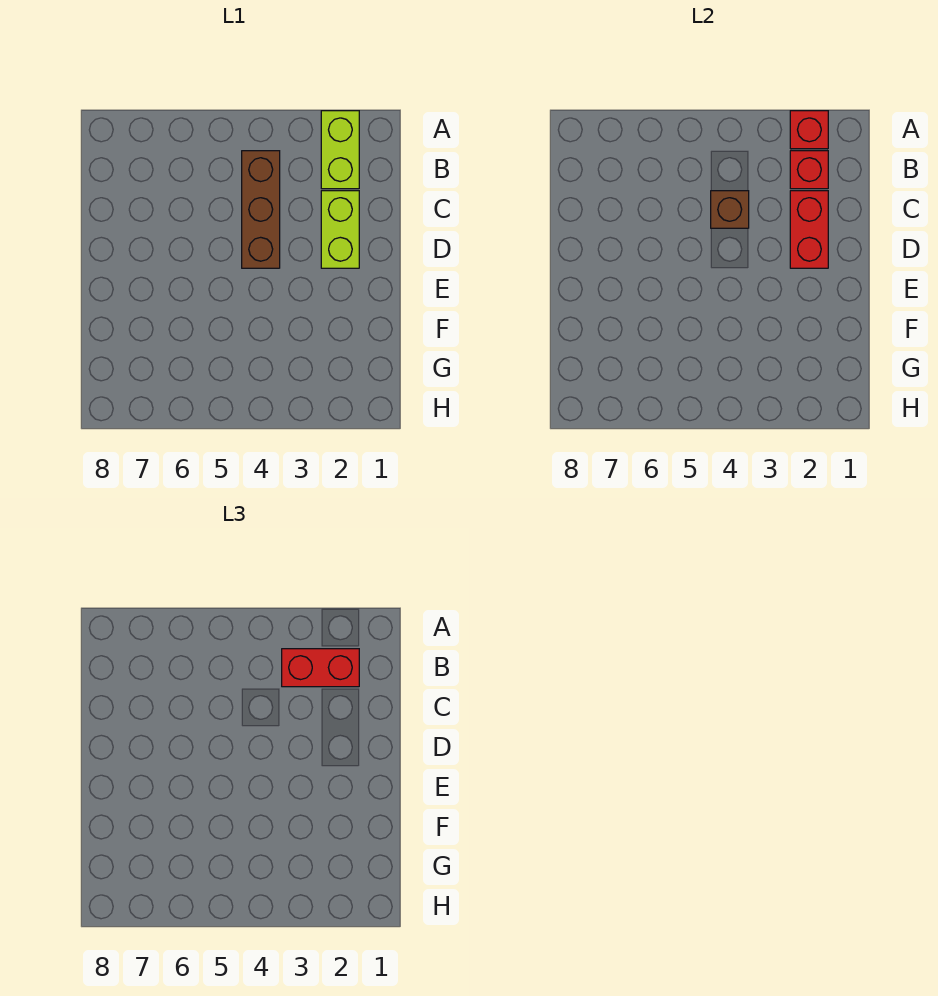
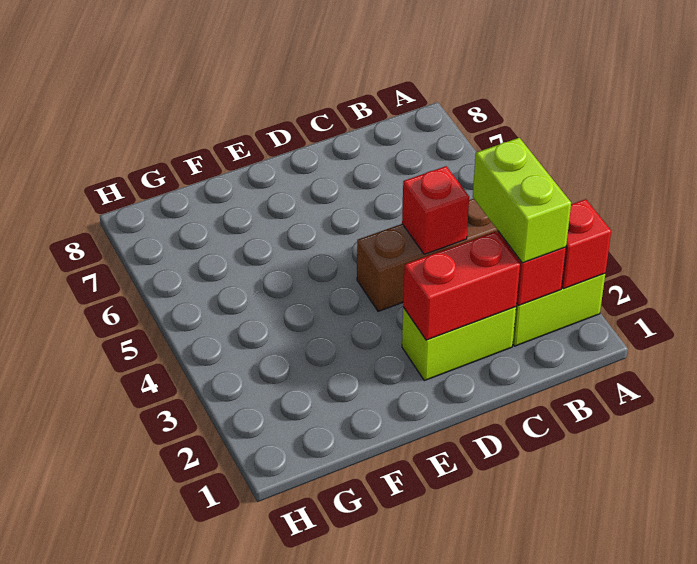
red brick B2:B3 level 3 -> lime brick B2:B3 level 3
brown brick C4 level 2 -> red brick C4 level 2

